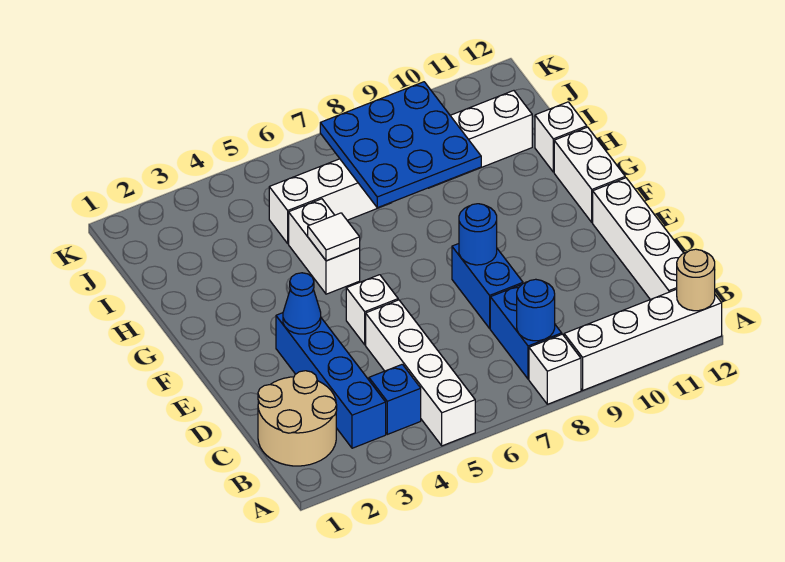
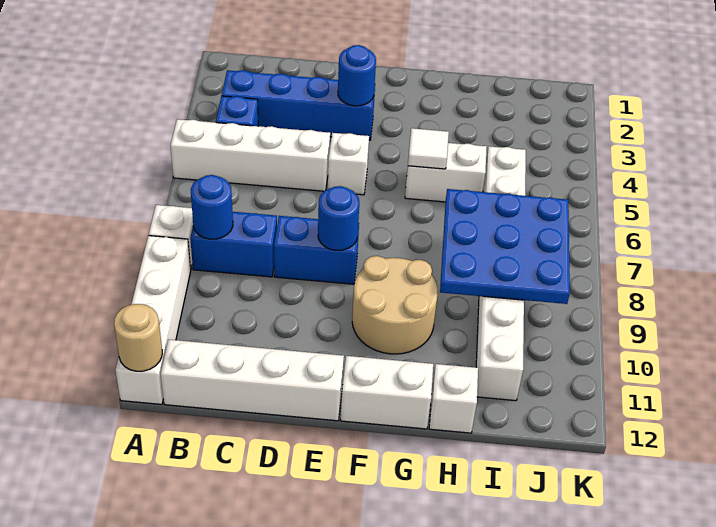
tan round brick B1:C2 level 1 -> tan round brick F9:G10 level 1
blue cone E3 level 2 -> blue round brick E3 level 2

